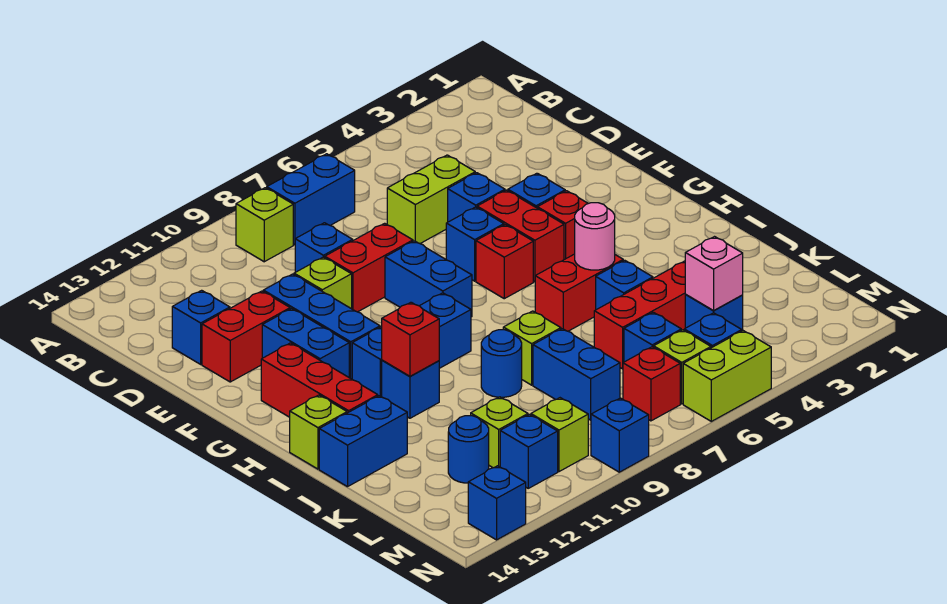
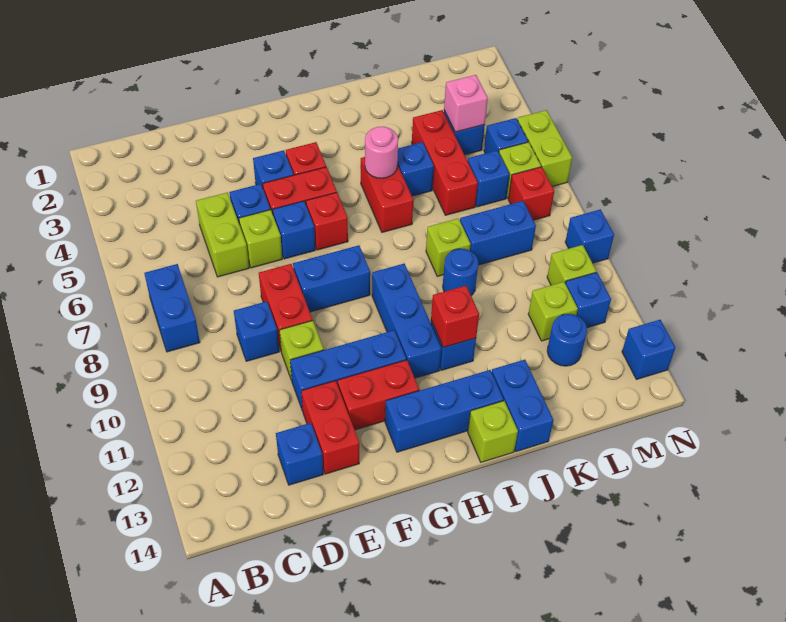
lime brick B9 level 1 -> lime brick E6 level 1
blue brick F12:G12 level 1 -> red brick F12:G12 level 1
red brick G13:I13 level 1 -> blue brick G13:I13 level 1

